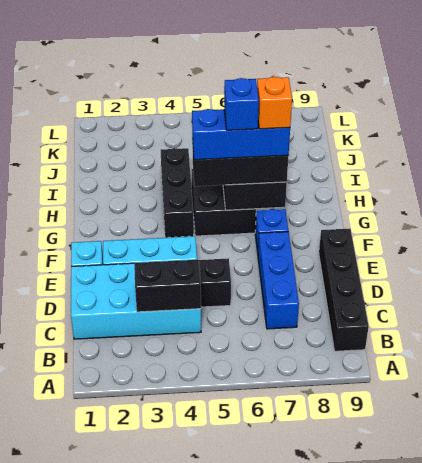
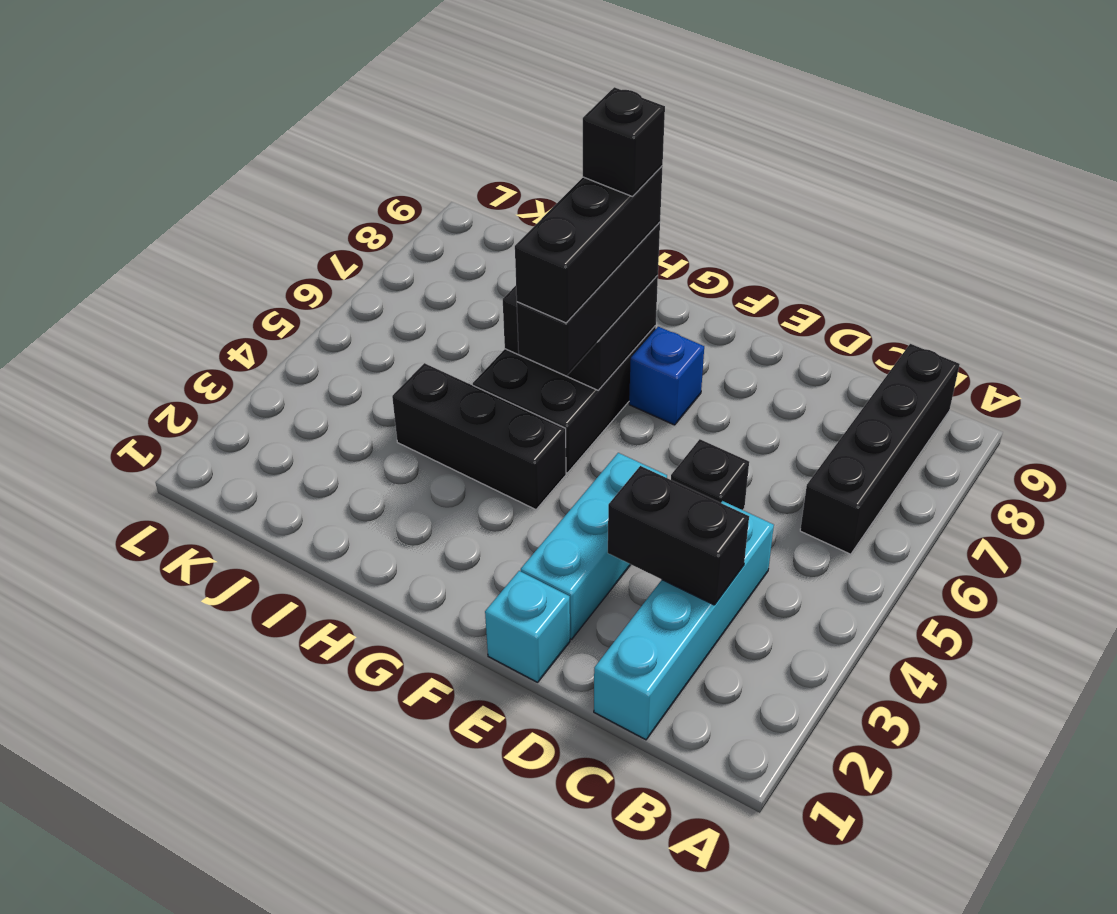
black brick B9:E9 level 1 -> black brick B6:B9 level 1
cyan brick C1:D4 level 1 -> cyan brick C1:C4 level 1
black brick C3:C4 level 2 -> black brick C3:D3 level 2
blue brick C7:E7 level 1 -> none
blue brick G5:G7 level 4 -> black brick G5:G7 level 4
blue brick G6 level 5 -> none
orange brick G7 level 5 -> black brick G7 level 5

